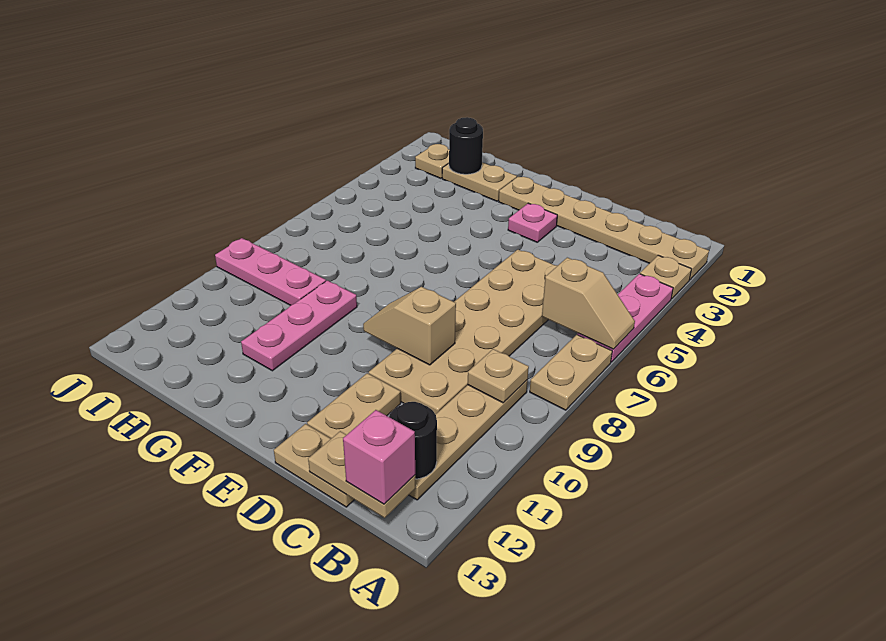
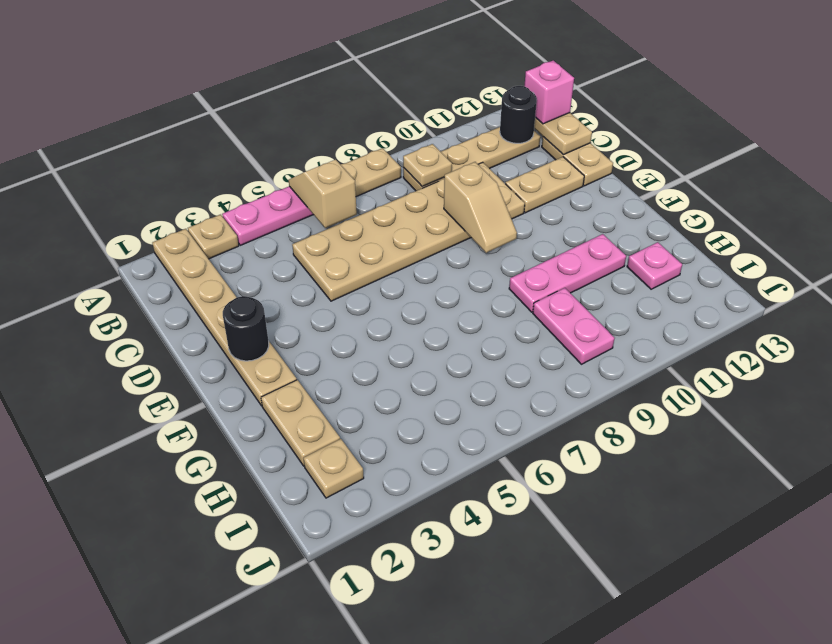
pink plate E3 level 1 -> pink plate H12 level 1
black round brick H2 level 2 -> black round brick E2 level 2
pink plate H9:J9 level 1 -> pink plate H9:I9 level 1

